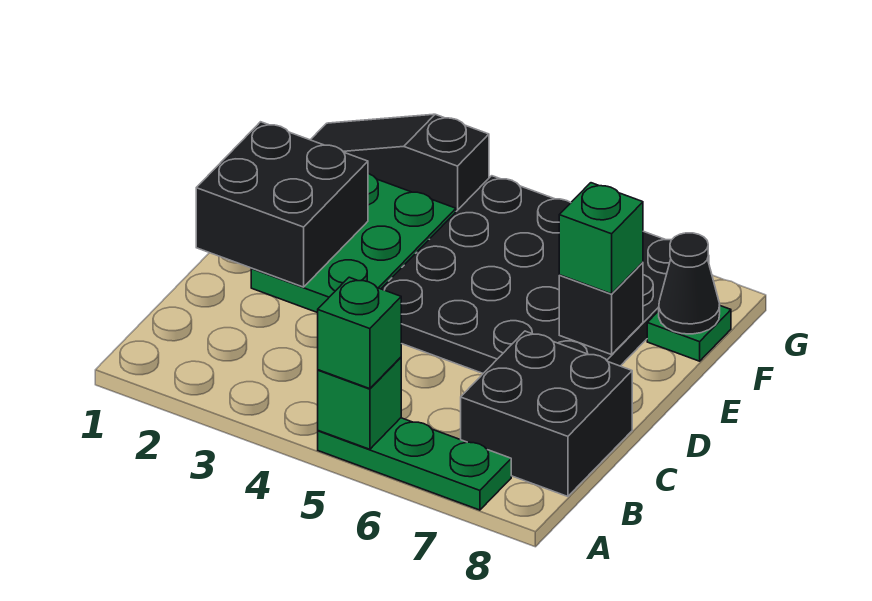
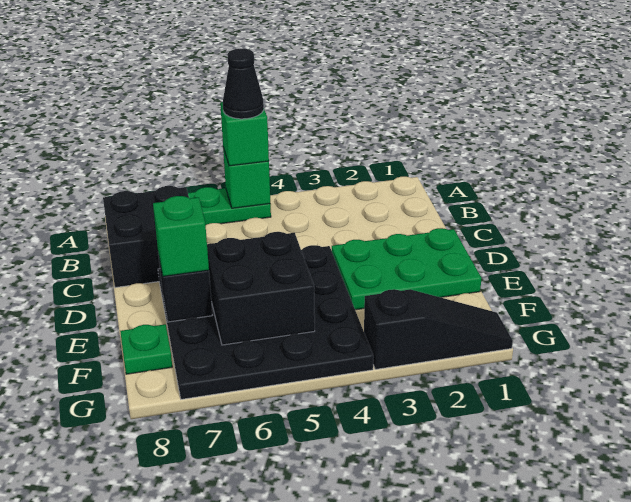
black brick D1:E2 level 2 -> black brick E5:F6 level 2
green plate D2:F3 level 1 -> green plate D1:E3 level 1
black cone F8 level 2 -> black cone A5 level 4

